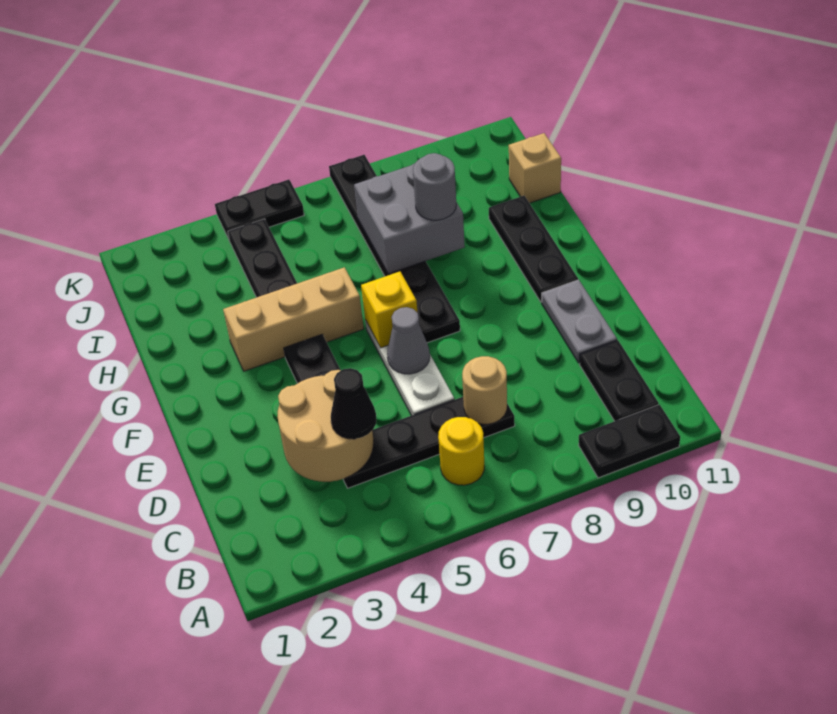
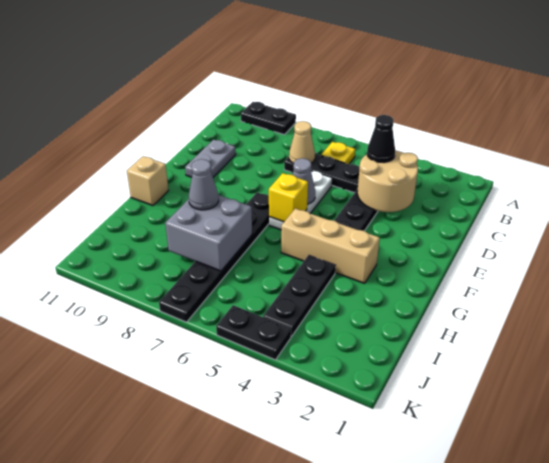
yellow round brick B6 level 1 -> yellow plate B6 level 1
black plate B10:C10 level 1 -> none
tan round brick C7 level 2 -> tan cone C7 level 2
black plate F10:H10 level 1 -> none
grey round brick H8 level 3 -> grey cone H8 level 3
tan brick I11 level 1 -> tan brick G11 level 1

